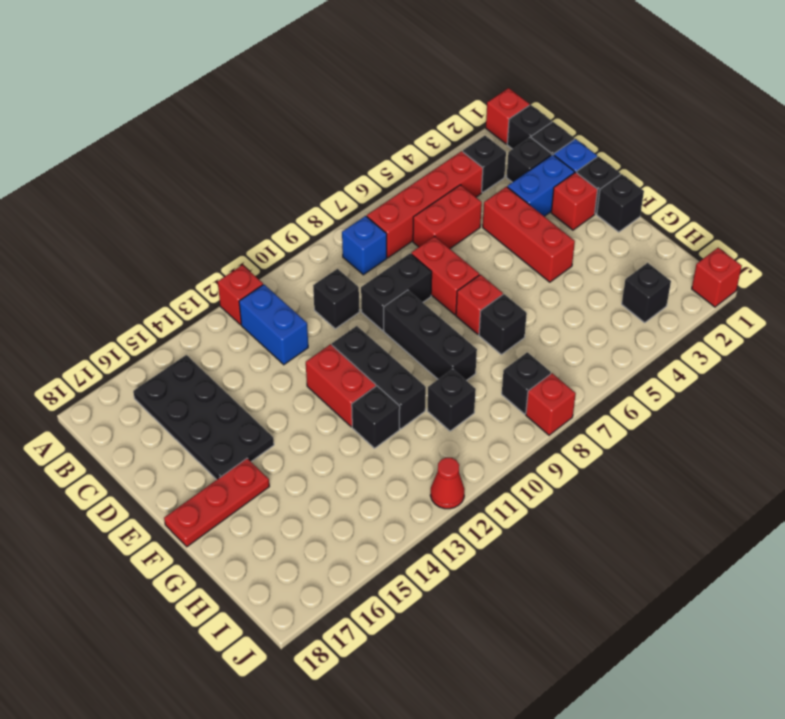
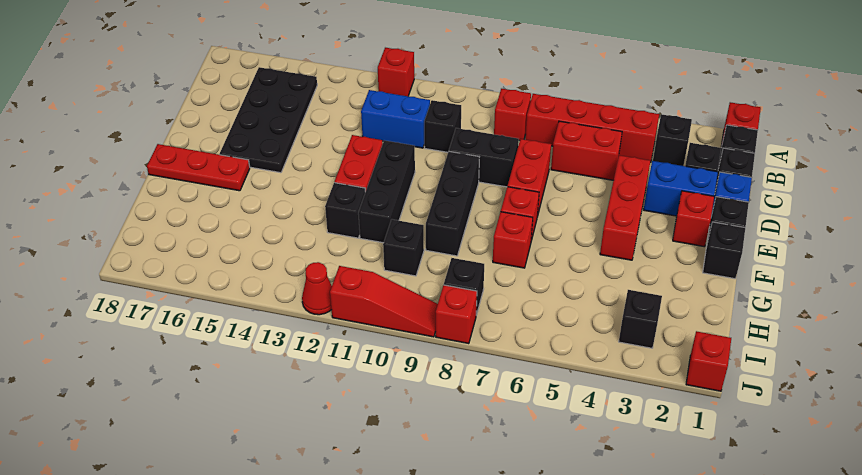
blue brick B8 level 1 -> red brick B8 level 1
blue brick B12:C12 level 1 -> blue brick C11:C12 level 1
black brick G7 level 1 -> red brick G7 level 1
none -> red slope J9:J11 level 1 top 11

